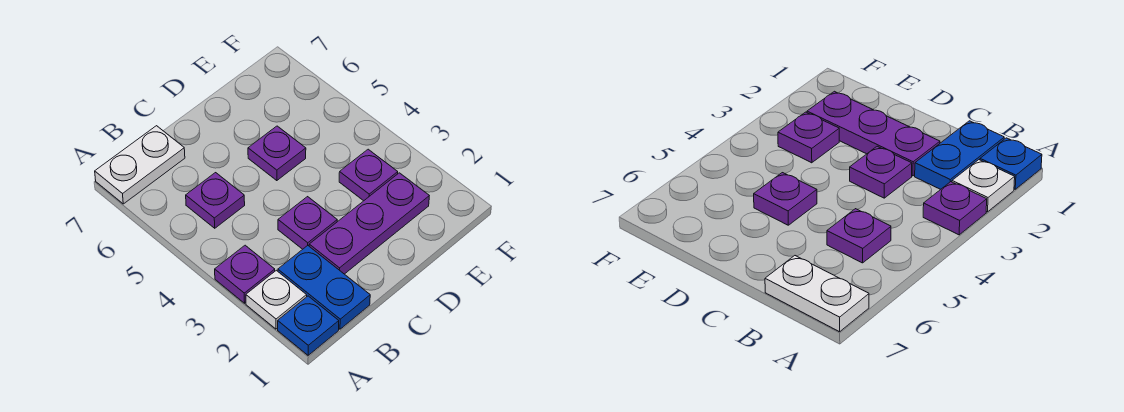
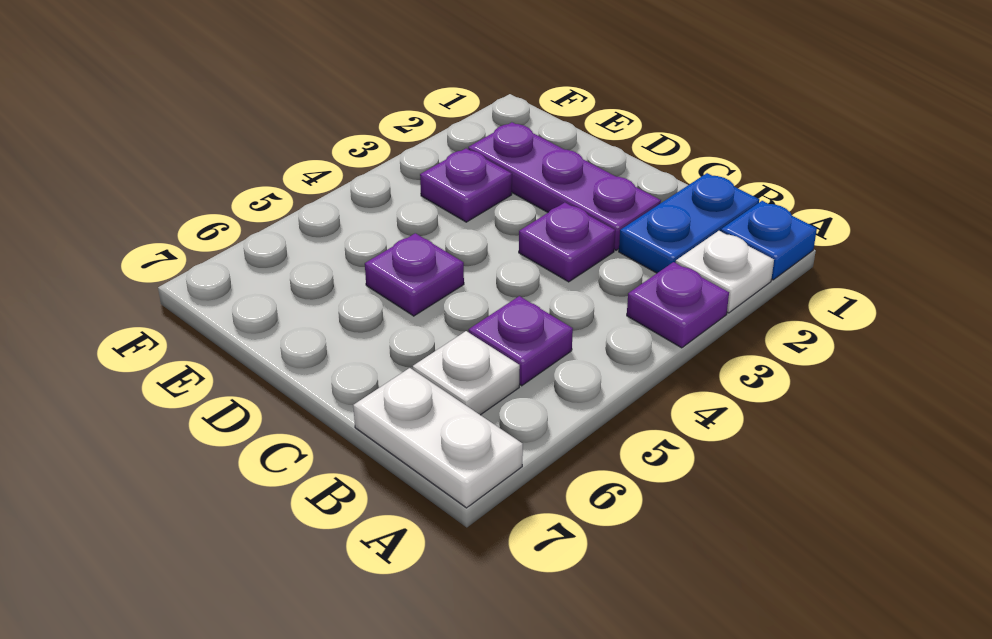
none -> white plate B6 level 1

